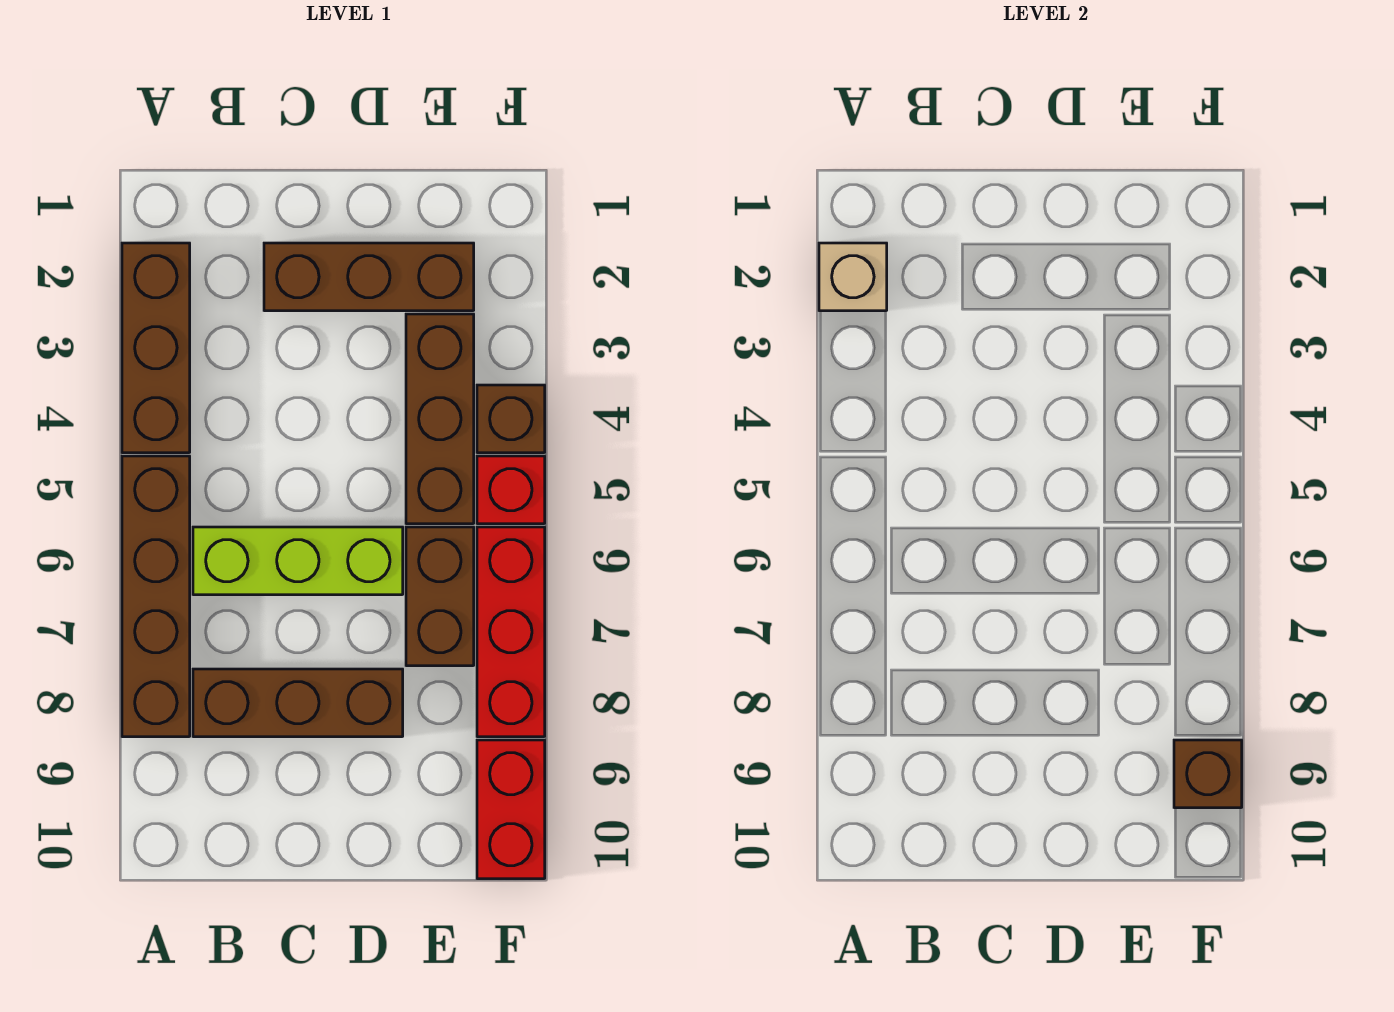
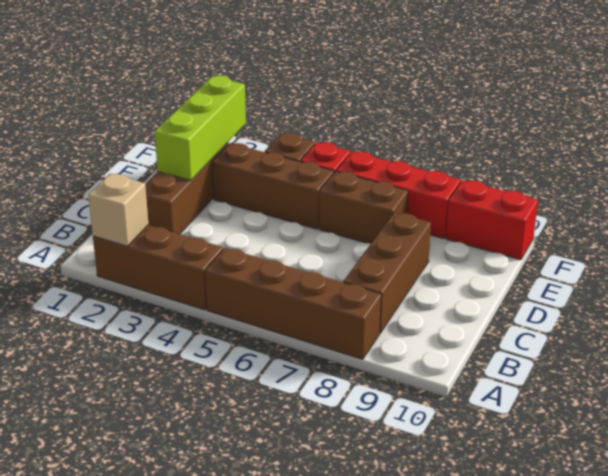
lime brick B6:D6 level 1 -> lime brick D2:F2 level 2
brown brick F9 level 2 -> none

